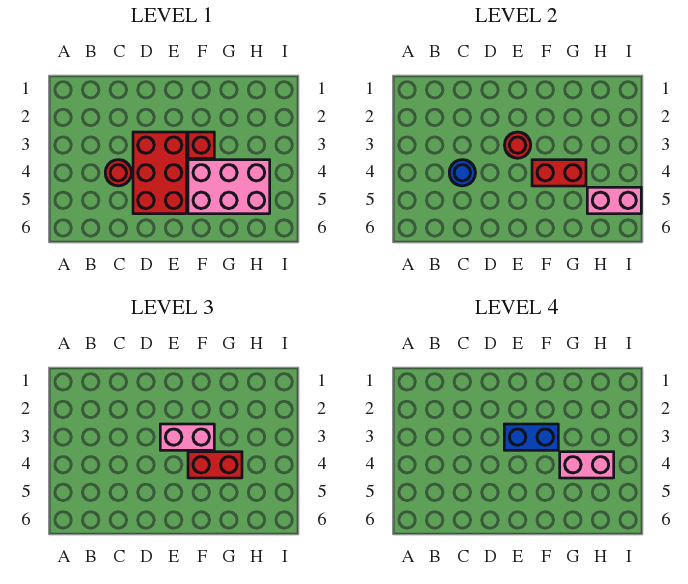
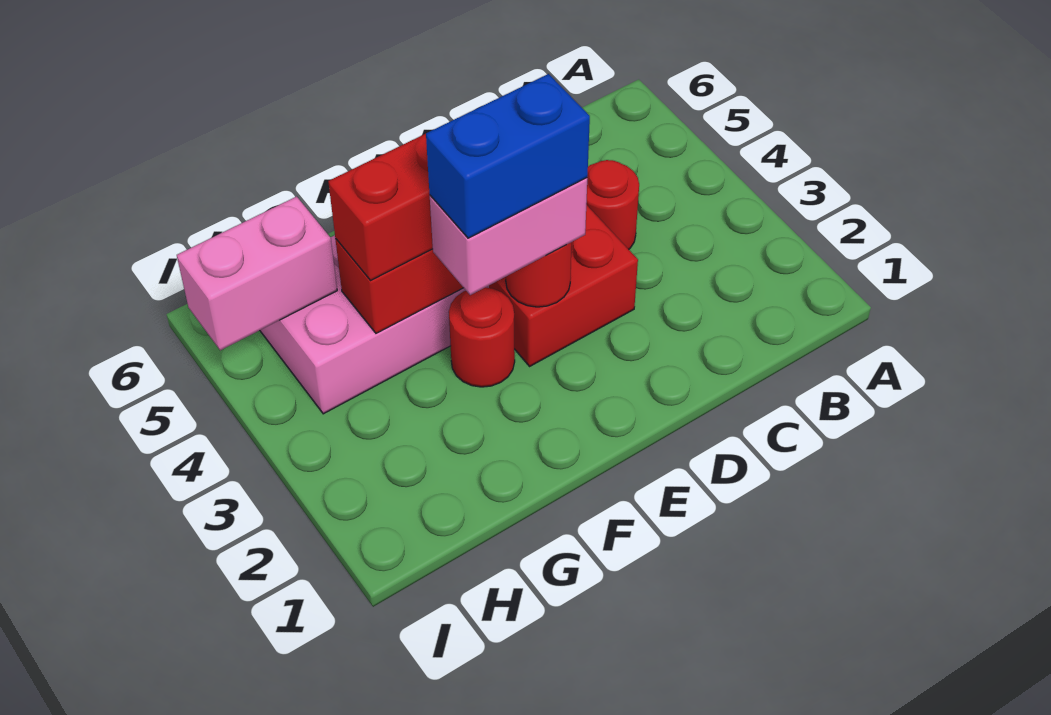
blue round brick C4 level 2 -> none
red brick F3 level 1 -> red round brick F3 level 1
pink brick G4:H4 level 4 -> none

